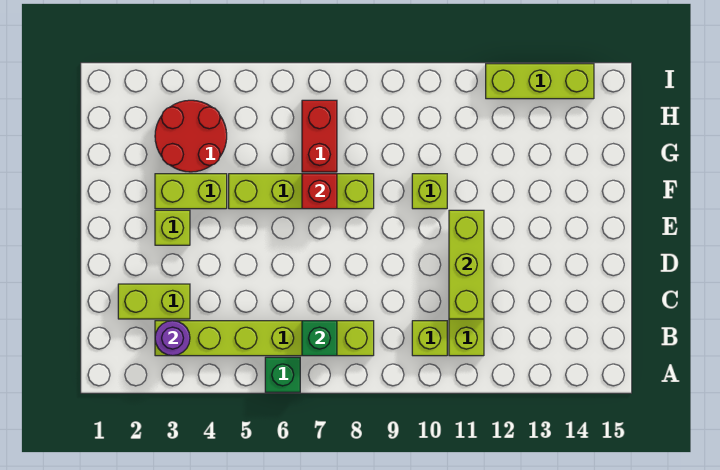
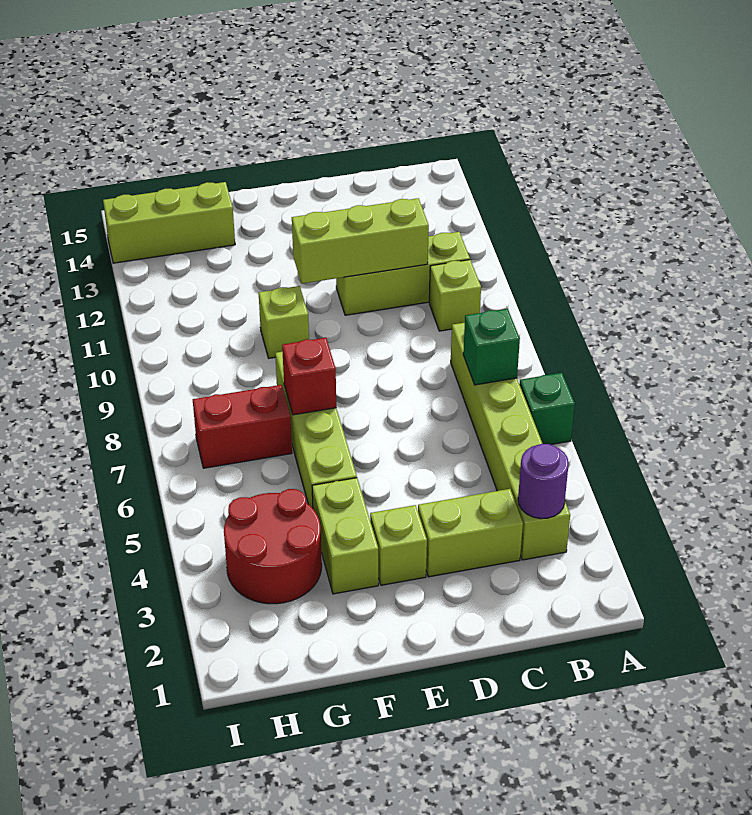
lime brick C2:C3 level 1 -> lime brick C3:D3 level 1
lime brick I12:I14 level 1 -> lime brick G14:I14 level 1

